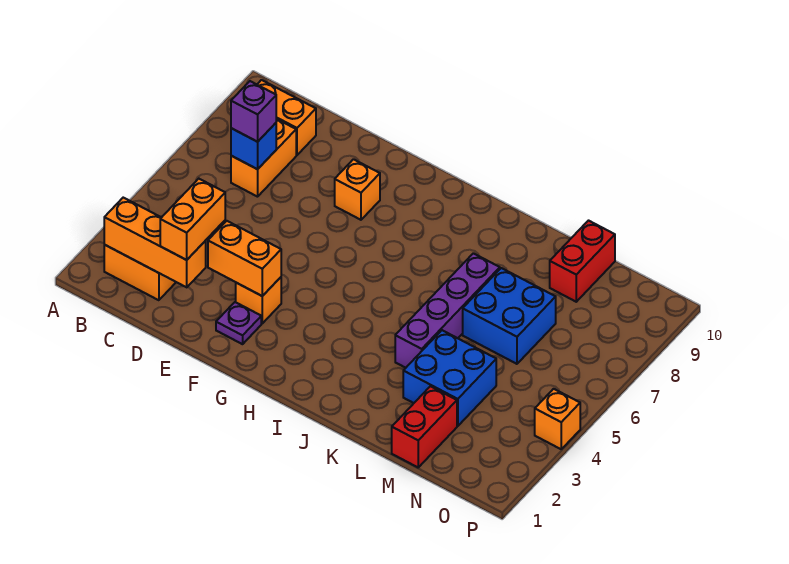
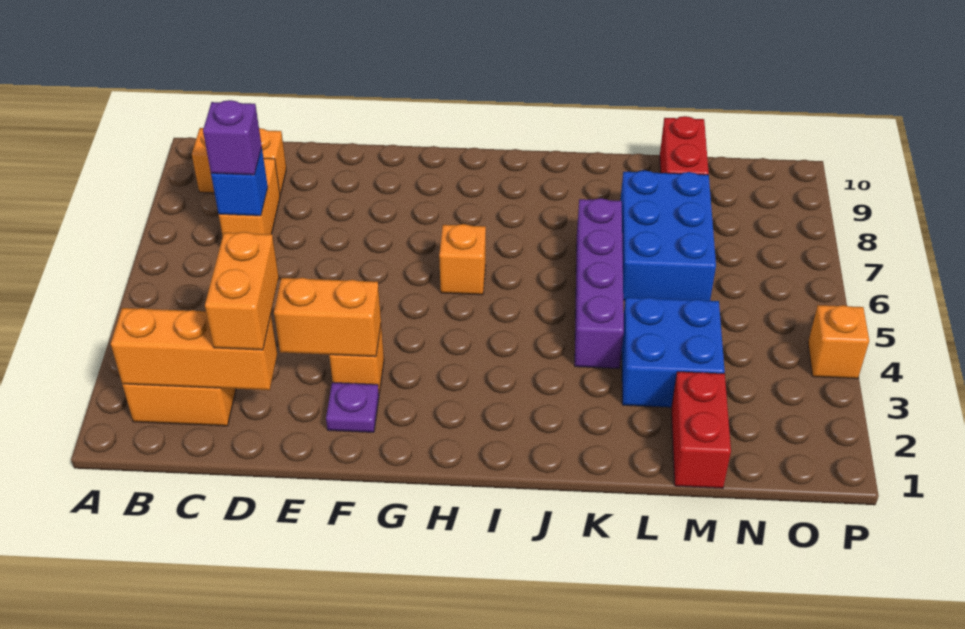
orange brick F8 level 1 -> orange brick H6 level 1
blue brick L6:M7 level 1 -> blue brick L6:M8 level 1

